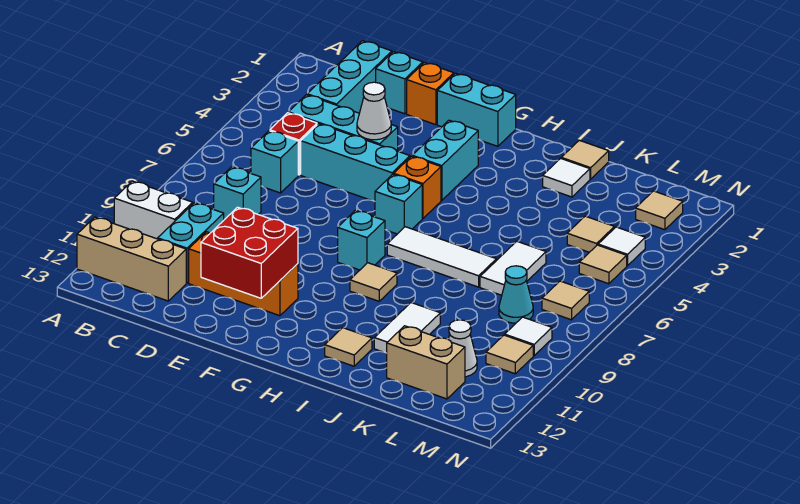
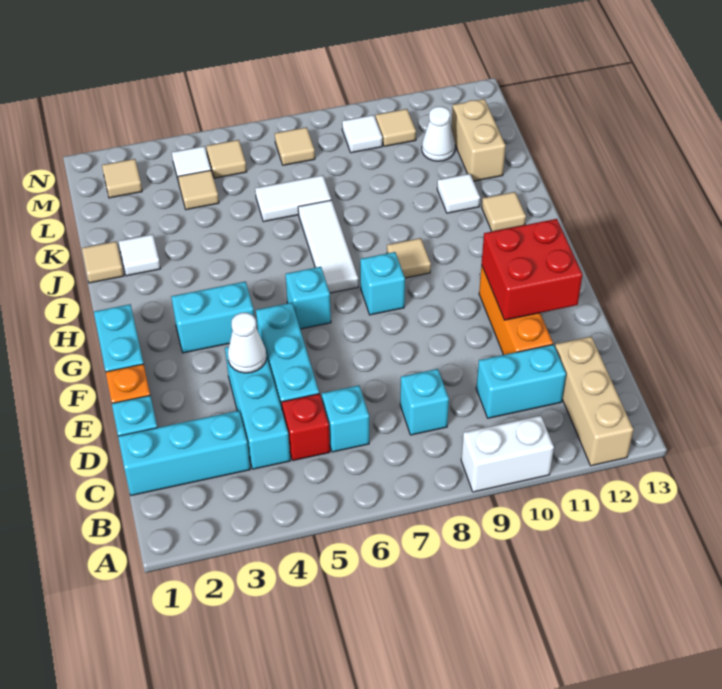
white brick A10:B10 level 1 -> white brick A9:A10 level 1
orange brick G5 level 1 -> none
white tile J10:J11 level 1 -> white tile J11 level 1
cyan cone L8 level 1 -> none

